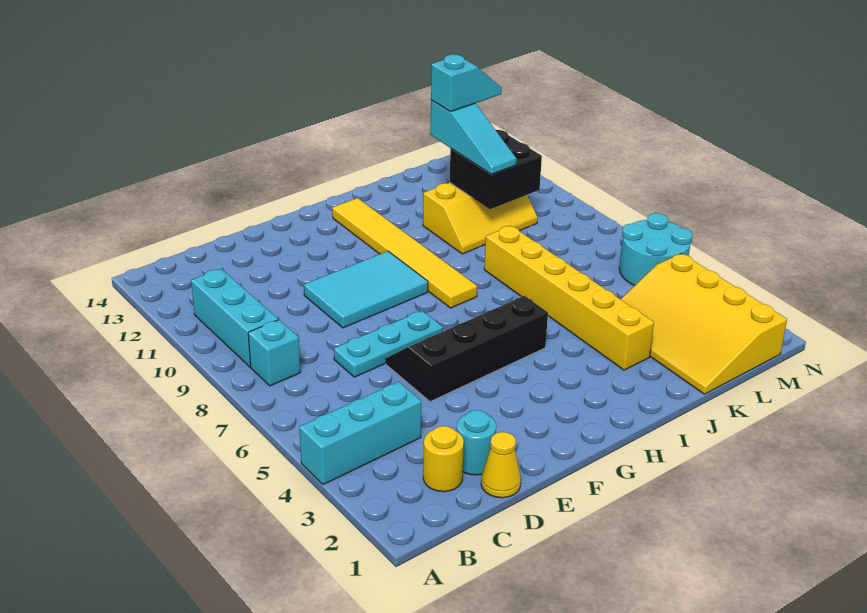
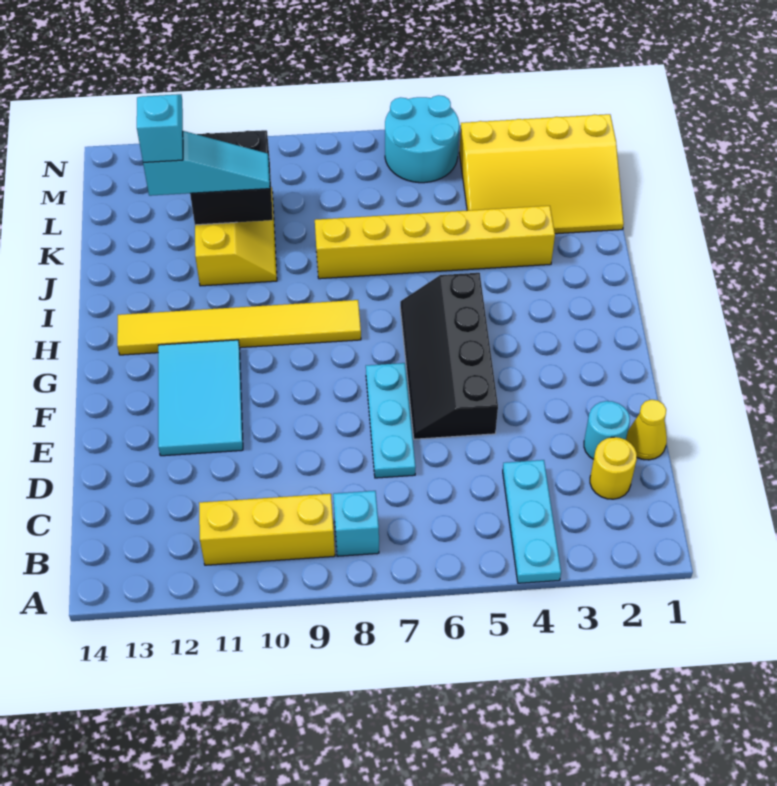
cyan brick A4:C4 level 1 -> cyan plate A4:C4 level 1
cyan brick B9:B11 level 1 -> yellow brick B9:B11 level 1
cyan tile E9:G10 level 1 -> cyan tile E11:G12 level 1

